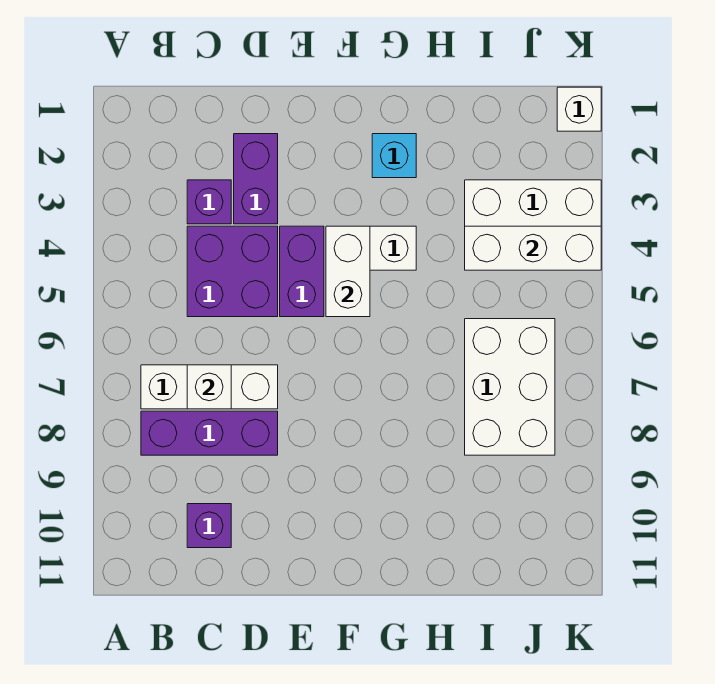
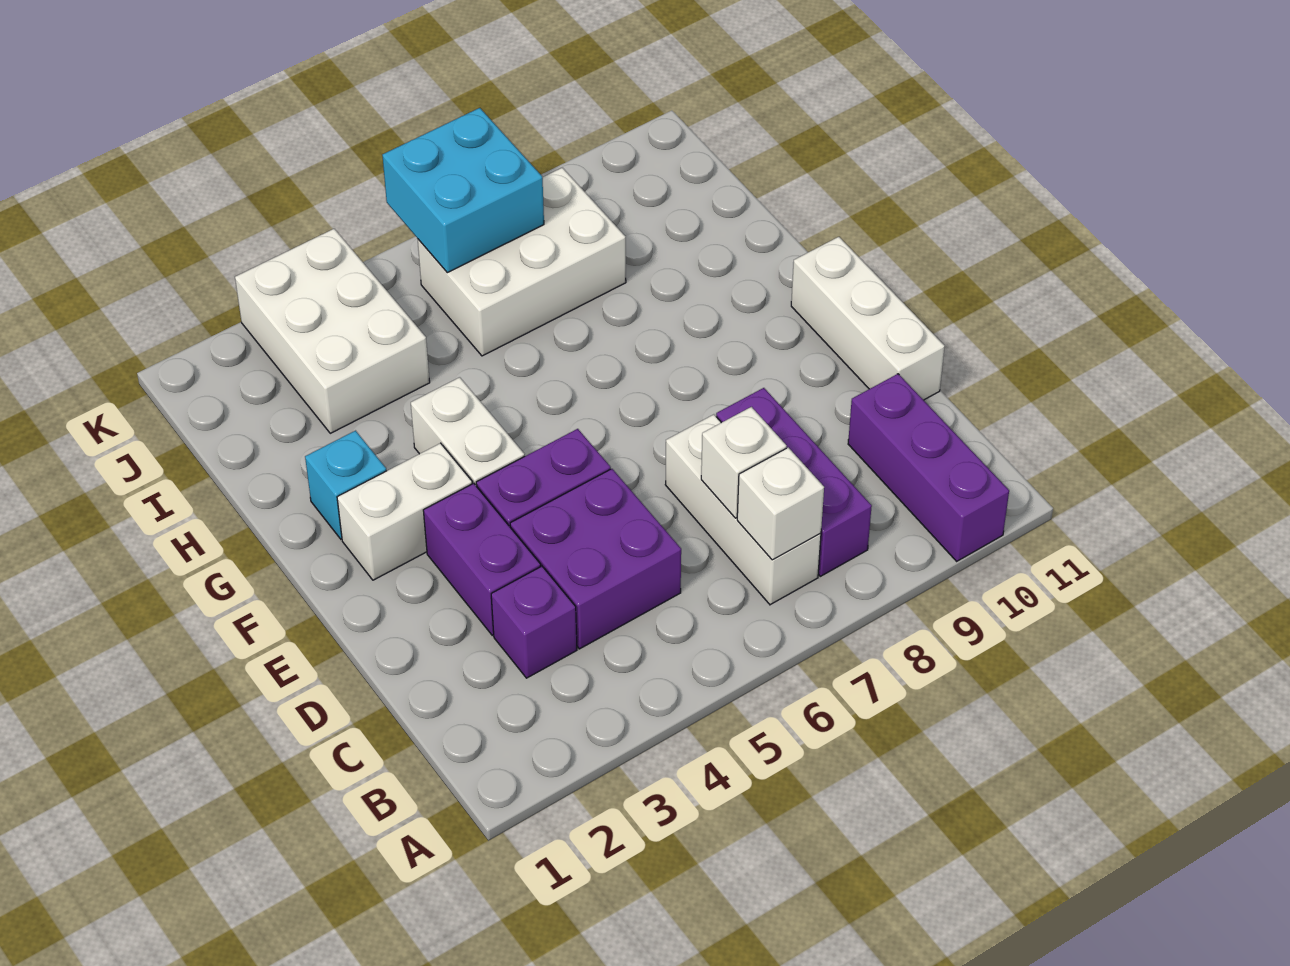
purple brick C10 level 1 -> purple brick A10:C10 level 1
purple brick D2:D3 level 1 -> purple brick D3:E3 level 1
white brick F4:F5 level 2 -> white brick F2:F3 level 1
white brick I4:K4 level 2 -> white brick D11:F11 level 1
none -> cyan brick J6:K7 level 2
white brick K1 level 1 -> white brick B7 level 2

